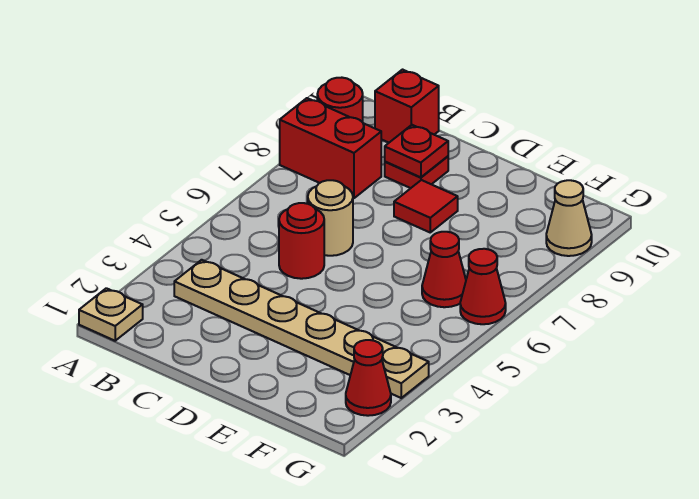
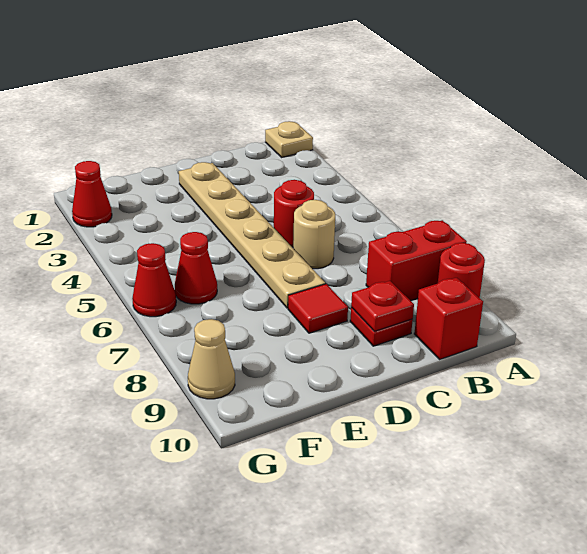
tan plate B3:G3 level 1 -> tan plate D2:D7 level 1

